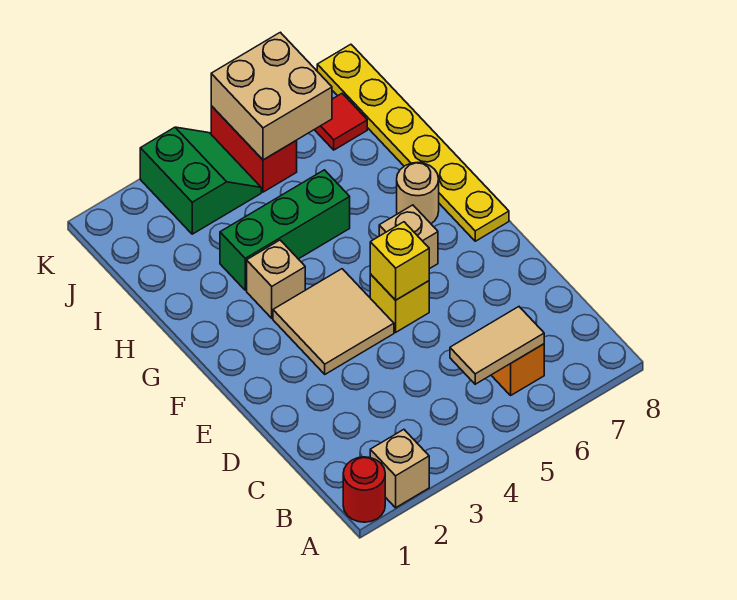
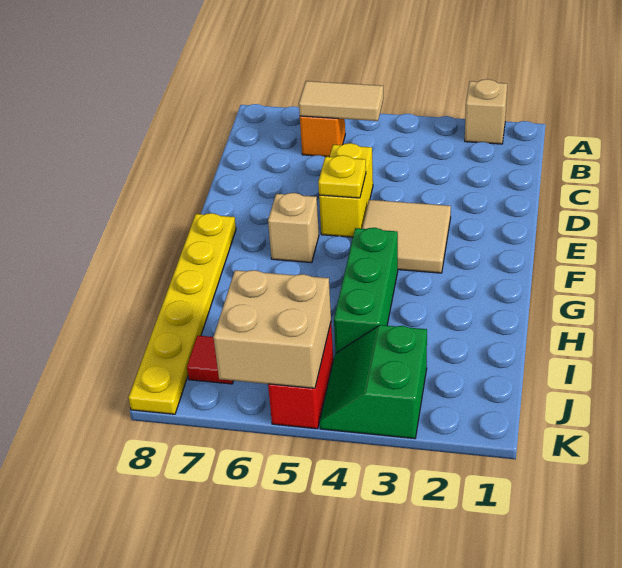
red round brick A1 level 1 -> none
yellow brick E5 level 1 -> yellow brick D5:E5 level 1
yellow brick E5 level 2 -> yellow plate E5 level 2
tan brick G3 level 1 -> none
tan round brick G7 level 1 -> none
green brick H3:H5 level 1 -> green brick G4:I4 level 1

